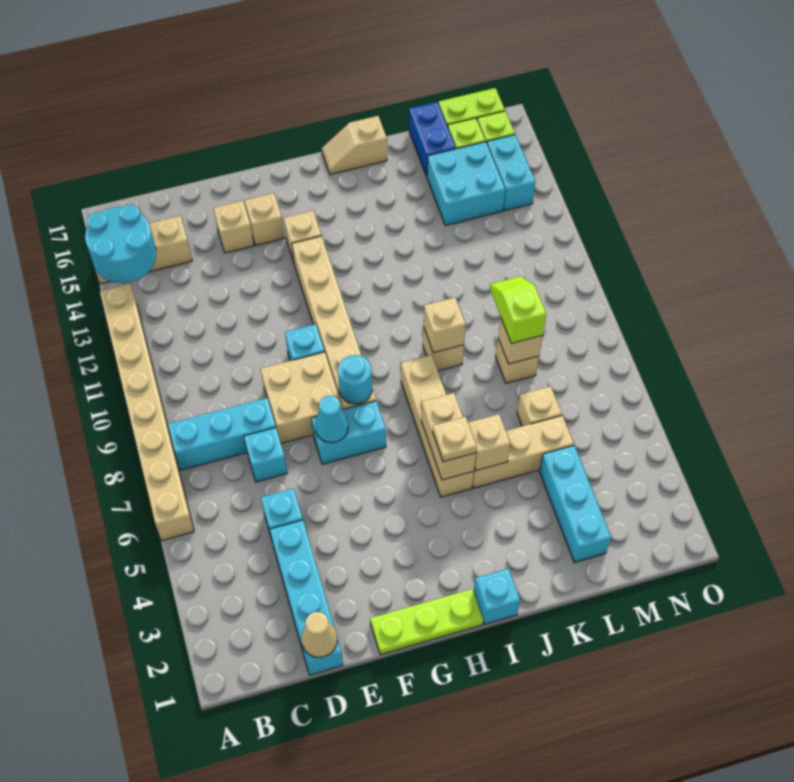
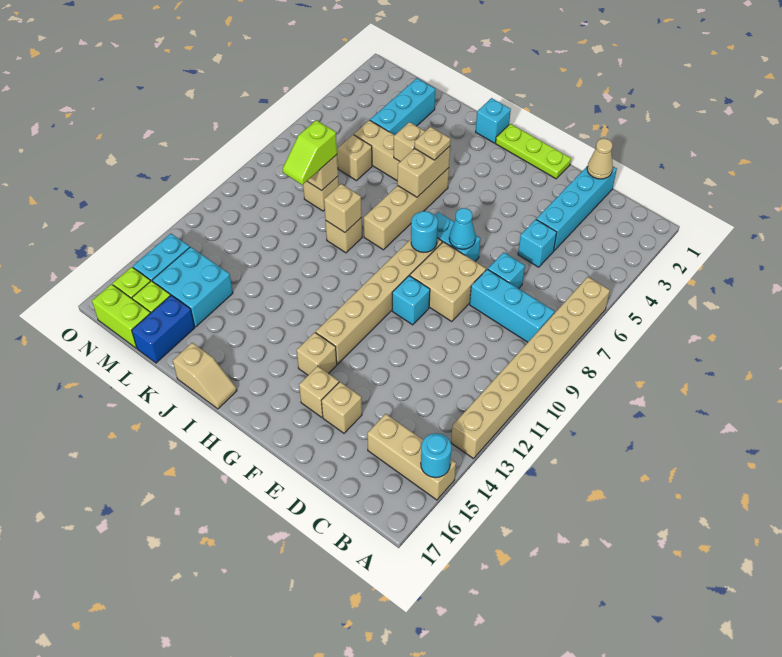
cyan round brick A14:B15 level 2 -> cyan round brick A15 level 2

